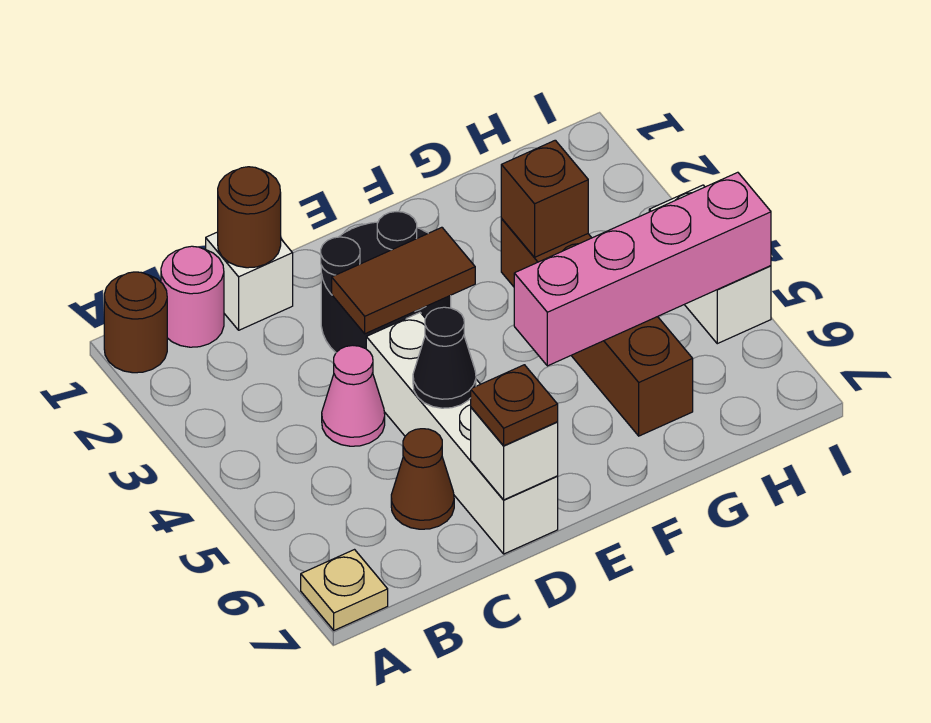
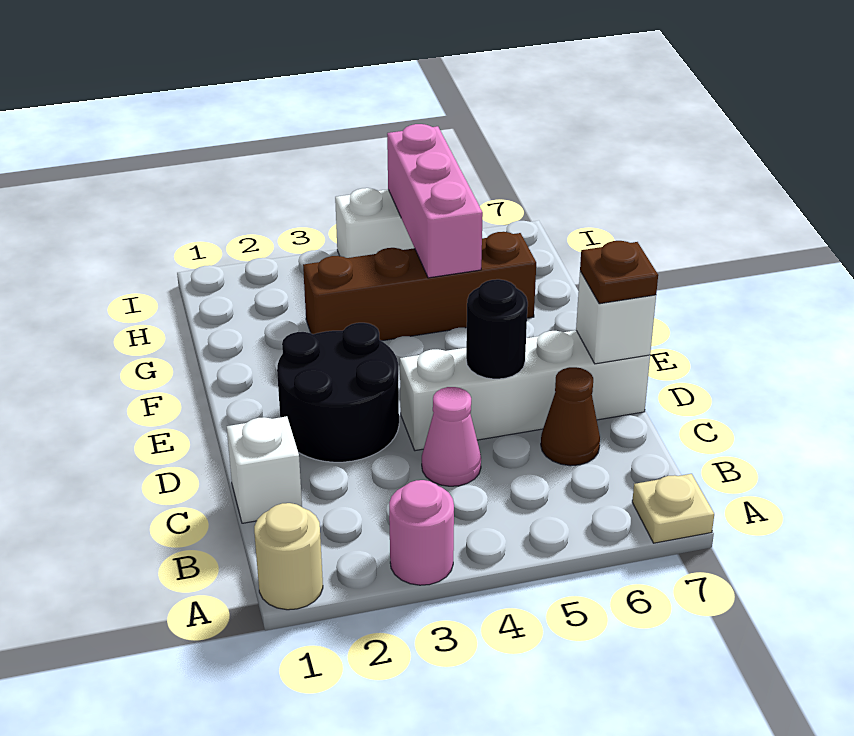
brown round brick A1 level 1 -> tan round brick A1 level 1
pink round brick B1 level 1 -> pink round brick A3 level 1
brown round brick C1 level 2 -> none
brown tile D3:E3 level 2 -> none
black cone D5 level 2 -> black round brick D5 level 2
pink brick F5:I5 level 2 -> pink brick G5:I5 level 2
brown brick G3 level 2 -> none

